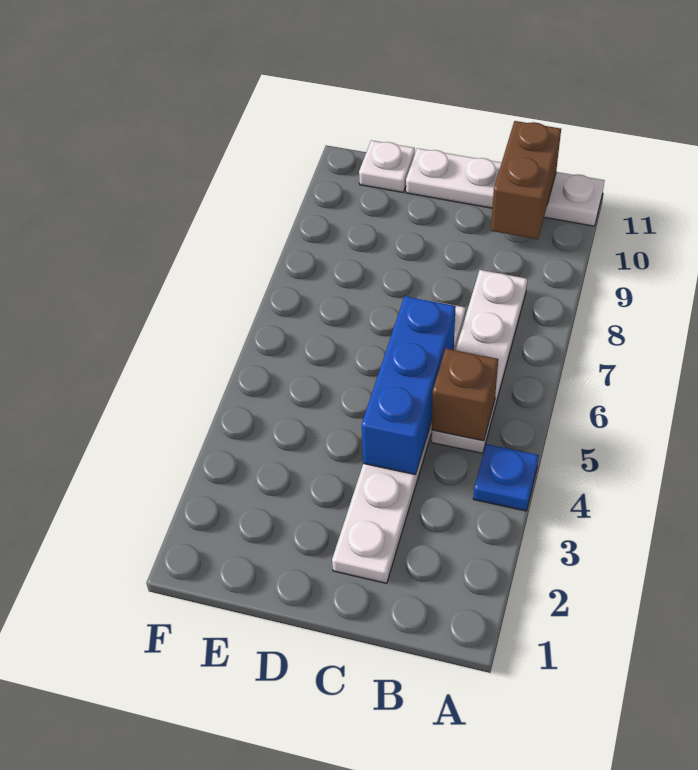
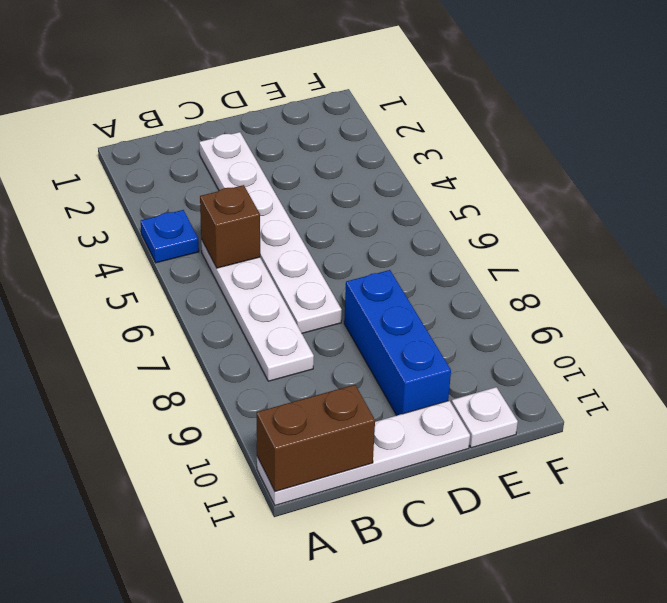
brown brick B10:B11 level 2 -> brown brick A11:B11 level 2
blue brick C4:C6 level 2 -> blue brick D8:D10 level 1

